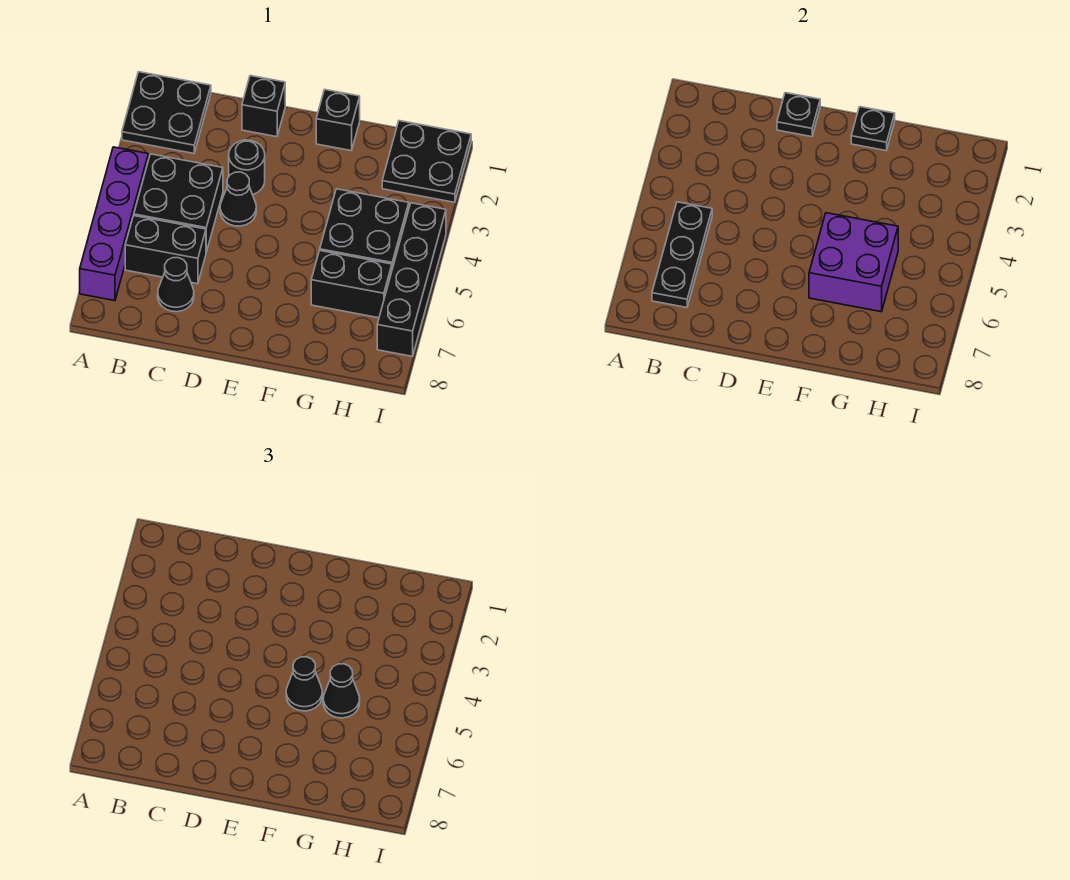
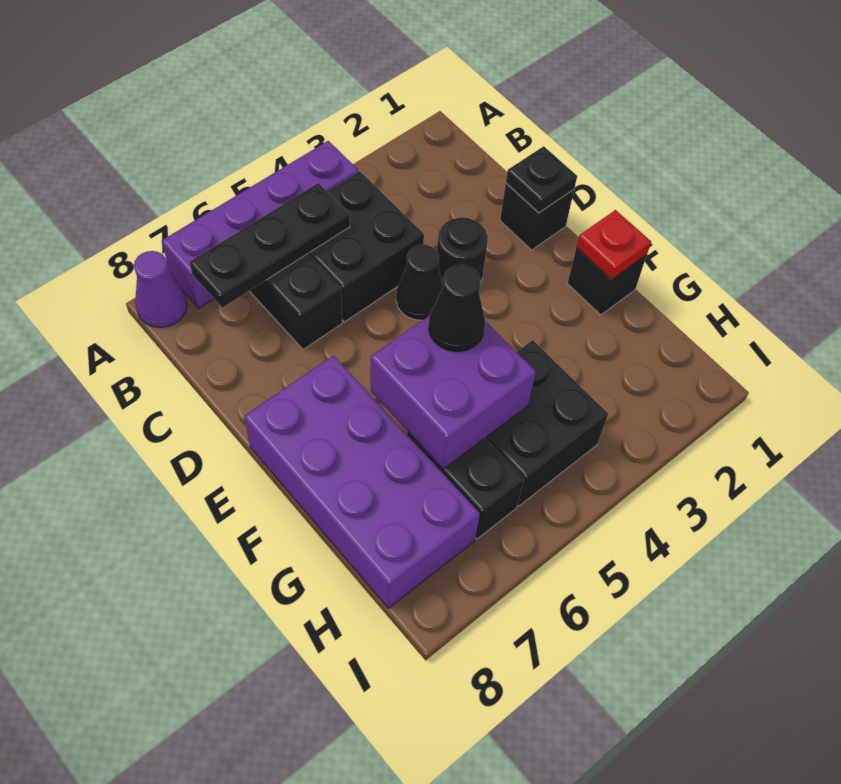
black plate A1:B2 level 1 -> none
none -> purple cone A8 level 1
black cone C7 level 1 -> none
none -> purple brick E7:H8 level 1
black plate F1 level 2 -> red plate F1 level 2
black cone G5 level 3 -> none
black plate H1:I2 level 1 -> none
black brick I4:I7 level 1 -> none

